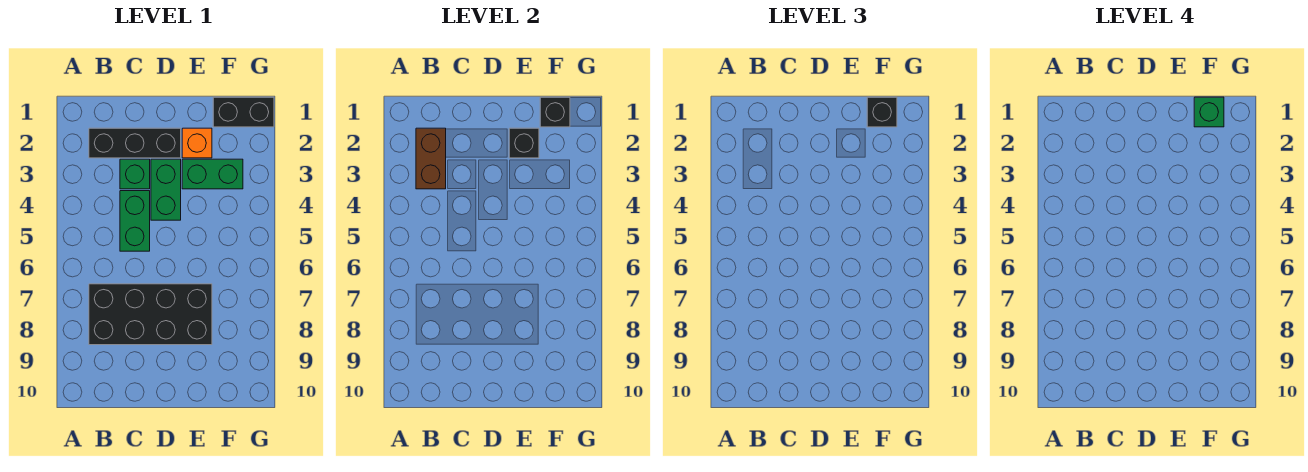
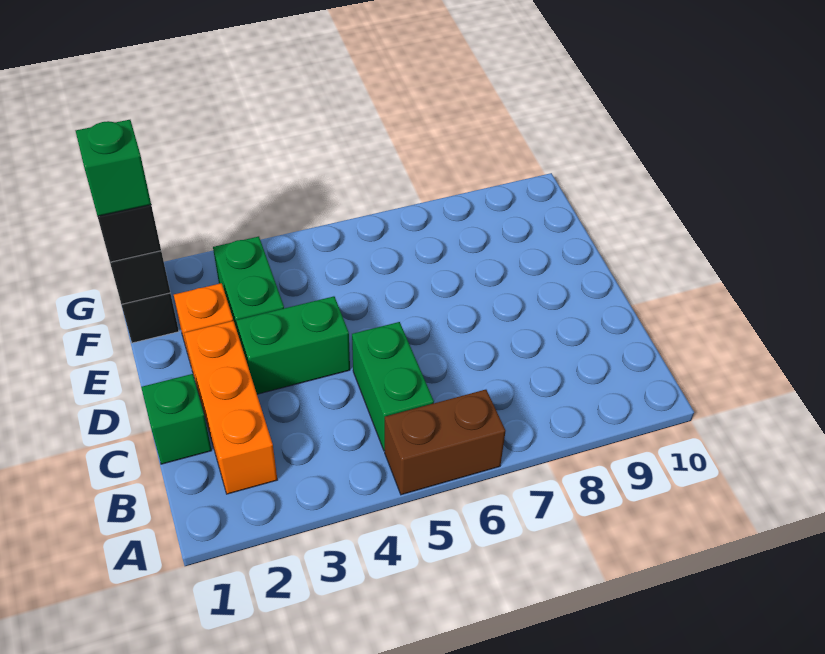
black brick B2:D2 level 1 -> orange brick B2:D2 level 1
brown brick B2:B3 level 2 -> brown brick A5:A6 level 1
black brick B7:E8 level 1 -> none
green brick C3 level 1 -> green brick C1 level 1
green brick C4:C5 level 1 -> green brick B5:C5 level 1
black brick E2 level 2 -> none

